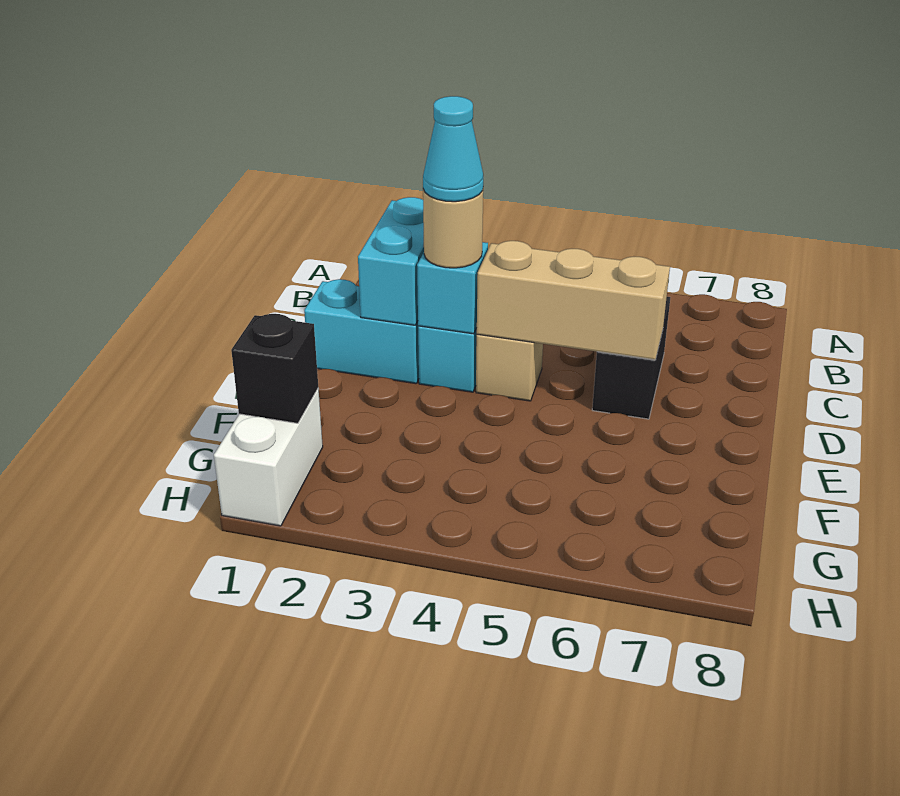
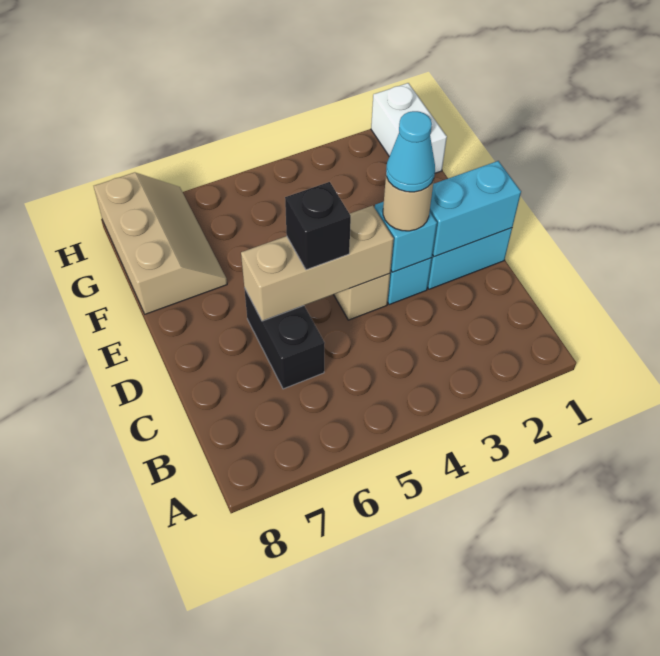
cyan brick C2:D2 level 2 -> cyan brick D1:D2 level 2
none -> tan slope F7:H8 level 1 top 8
black brick G1 level 2 -> black brick D5 level 3

